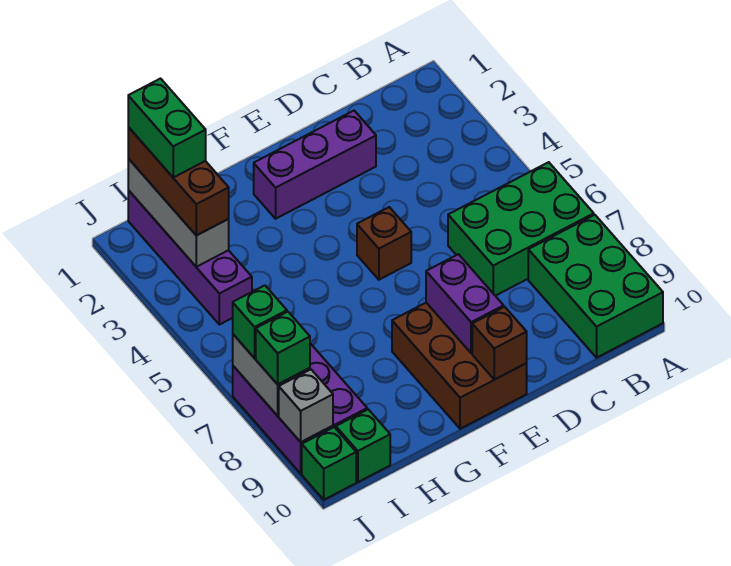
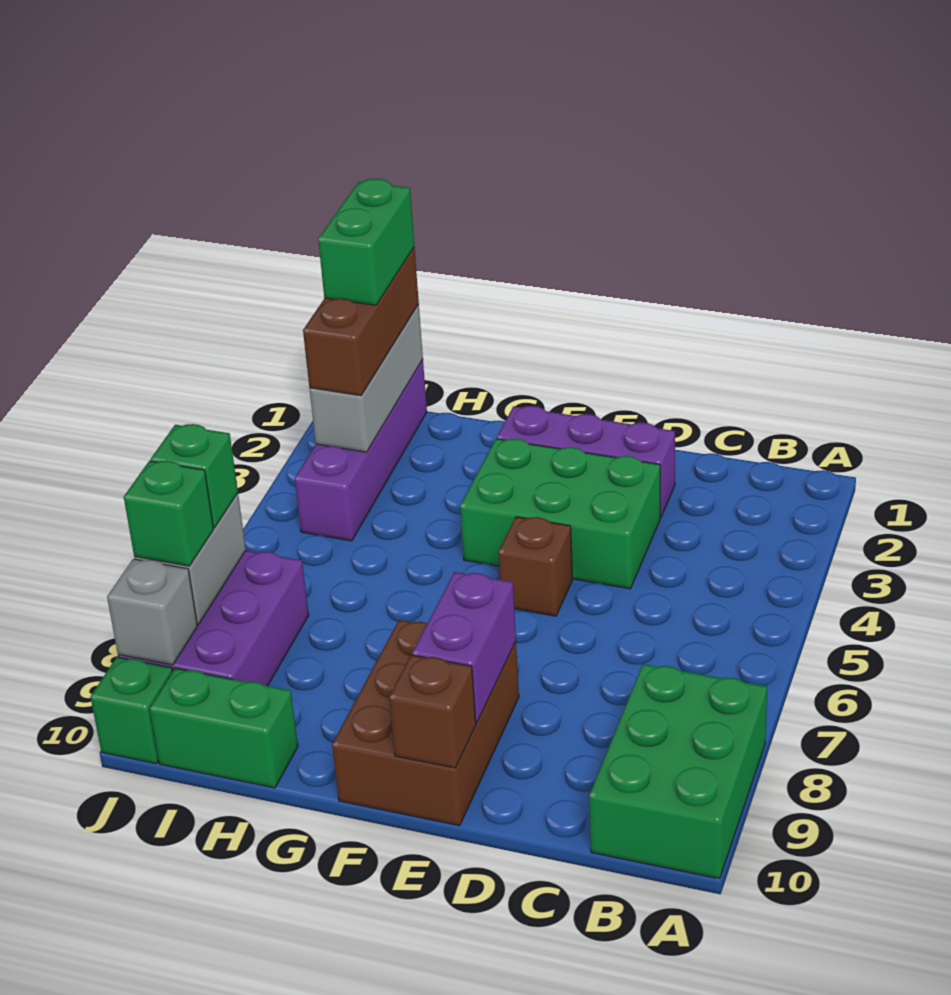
green brick A6:C7 level 1 -> green brick D3:F4 level 1
green brick I10 level 1 -> green brick H10:I10 level 1

